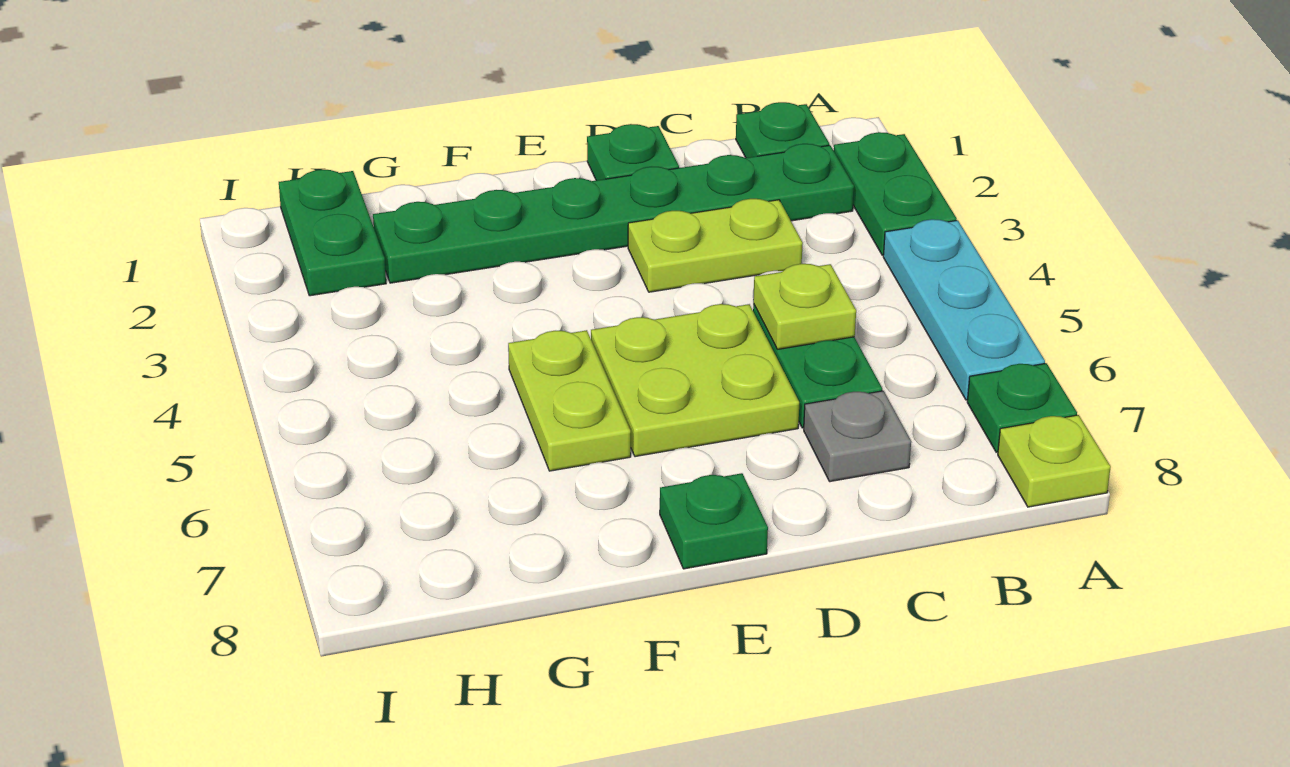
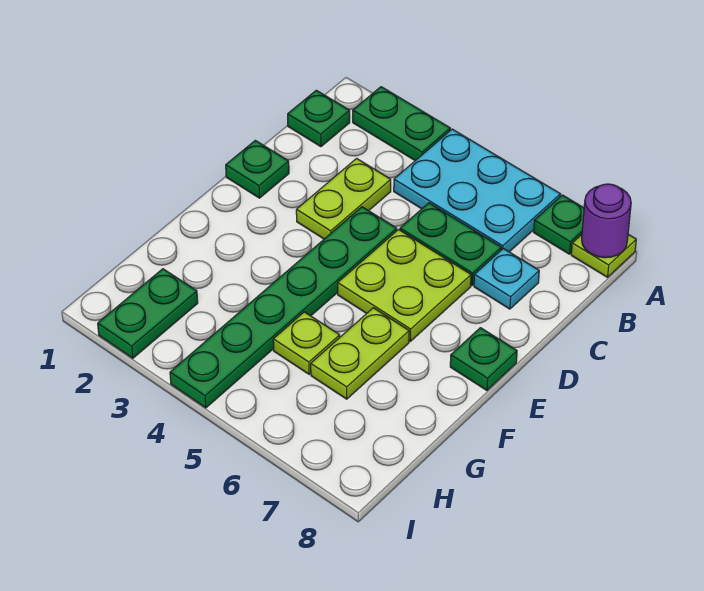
cyan plate A4:A6 level 1 -> cyan plate A4:B6 level 1
none -> purple round brick A8 level 2
green plate B2:G2 level 1 -> green plate D4:I4 level 1
lime plate C5 level 2 -> lime plate G5 level 1
grey plate C7 level 1 -> cyan plate C7 level 1
lime plate F5:F6 level 1 -> lime plate F6:G6 level 1
green plate H1:H2 level 1 -> green plate H2:I2 level 1

